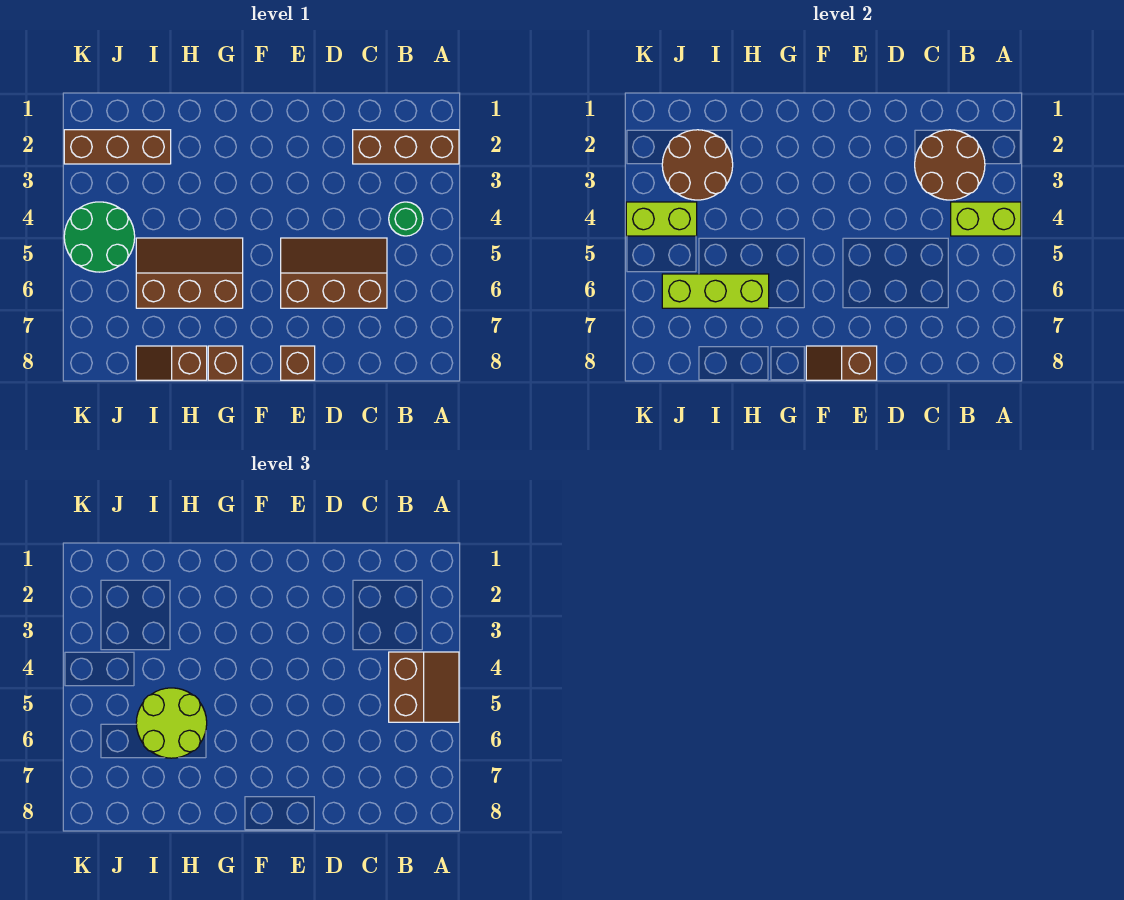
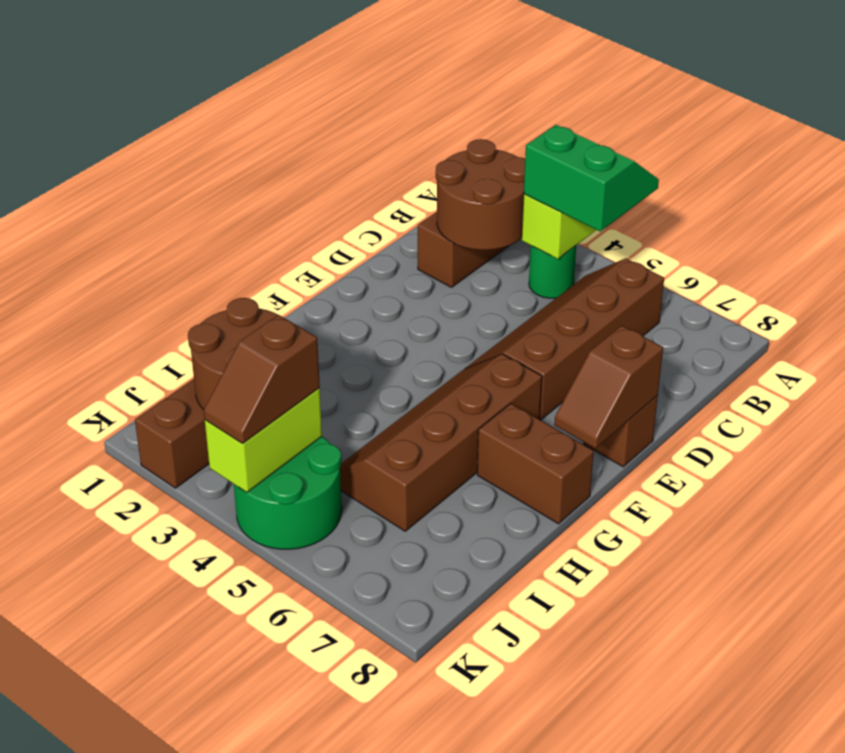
brown slope A4:B5 level 3 top B -> green slope A4:B5 level 3 top B
brown slope C5:E6 level 1 top 6 -> brown slope B5:E6 level 1 top 6
brown slope G5:I6 level 1 top 6 -> brown slope F5:I6 level 1 top 6
brown brick G8 level 1 -> brown brick G7:G8 level 1
lime round brick H5:I6 level 3 -> none
lime brick H6:J6 level 2 -> none
brown slope H8:I8 level 1 top H -> brown slope J4:K4 level 3 top J

